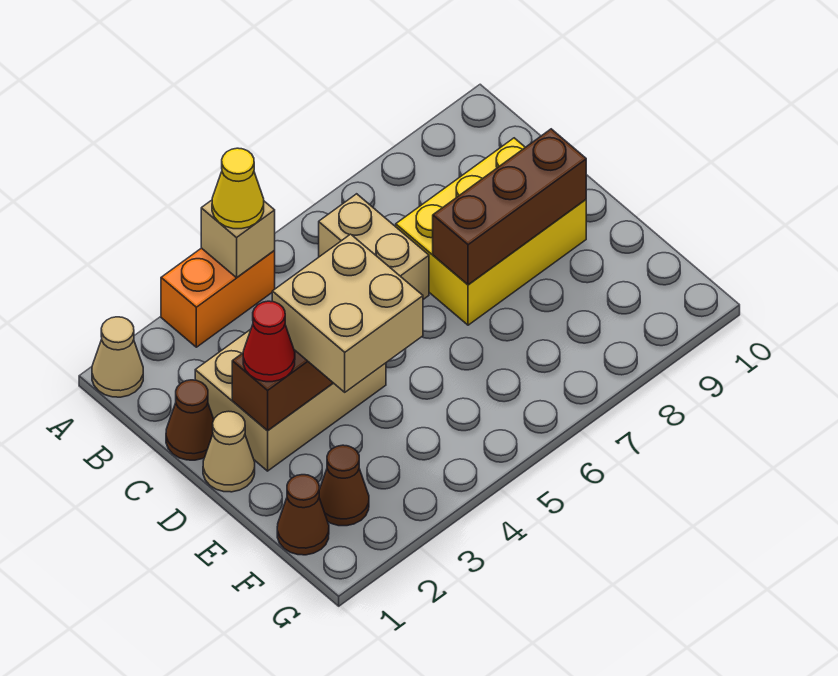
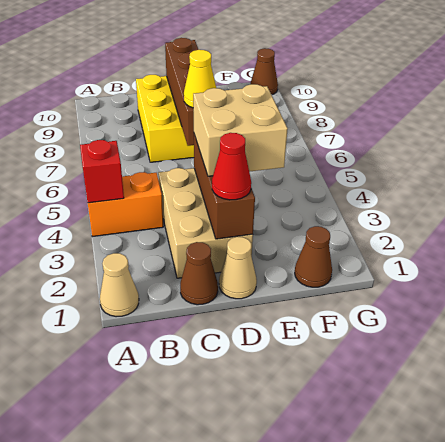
orange brick A3:A4 level 1 -> orange brick A4:B4 level 1
tan brick A4 level 2 -> red brick A4 level 2
yellow cone A4 level 3 -> yellow cone D6 level 3
tan brick B6:C6 level 1 -> none
brown brick D7:D9 level 2 -> brown brick D6:D9 level 2
brown cone F2 level 1 -> brown cone G10 level 1

